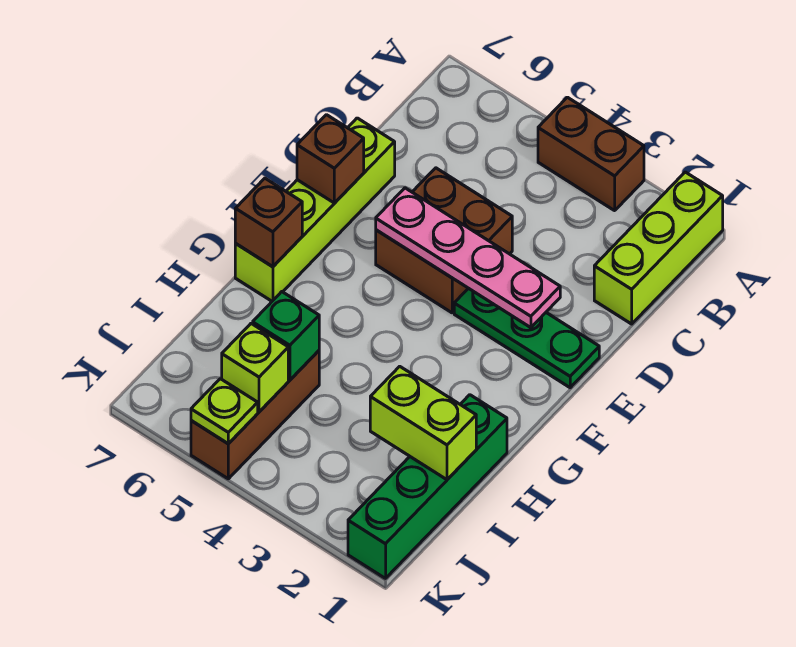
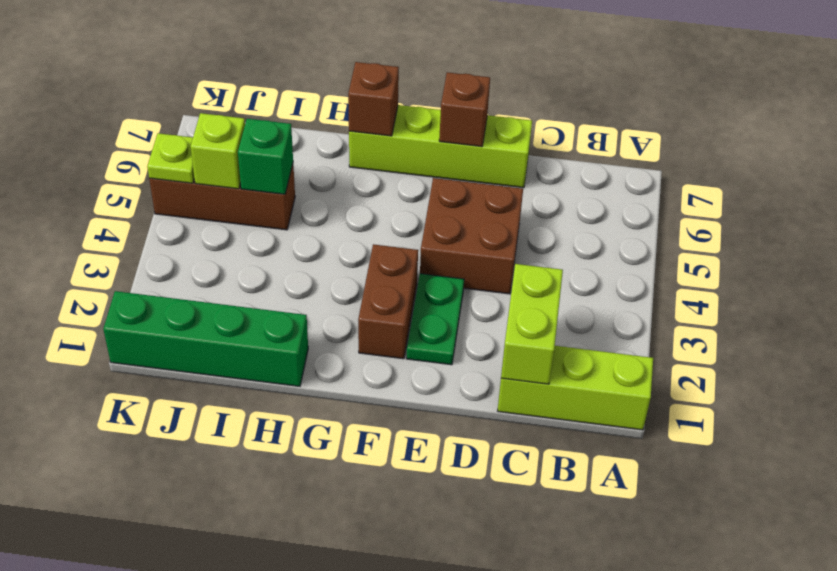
brown brick A3:A4 level 1 -> brown brick F2:F3 level 1
green plate E1:E3 level 1 -> green plate E2:E3 level 1
pink plate E2:E5 level 2 -> none
lime brick I1:I2 level 2 -> lime brick C1:C2 level 2

